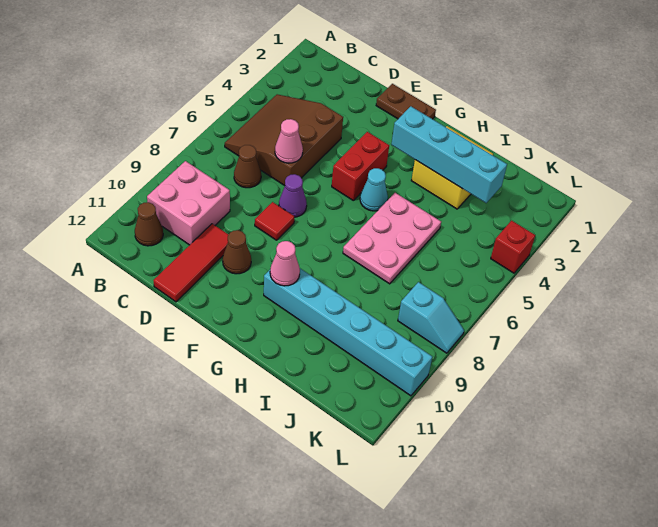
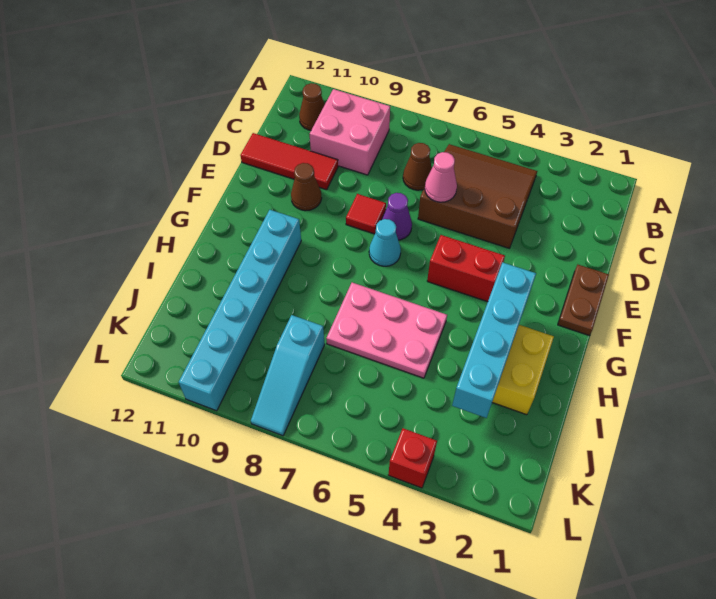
cyan cone G5 level 1 -> cyan cone F7 level 1
pink cone G10 level 2 -> none
cyan slope K8:L8 level 1 top K -> cyan slope J8:L8 level 1 top J

